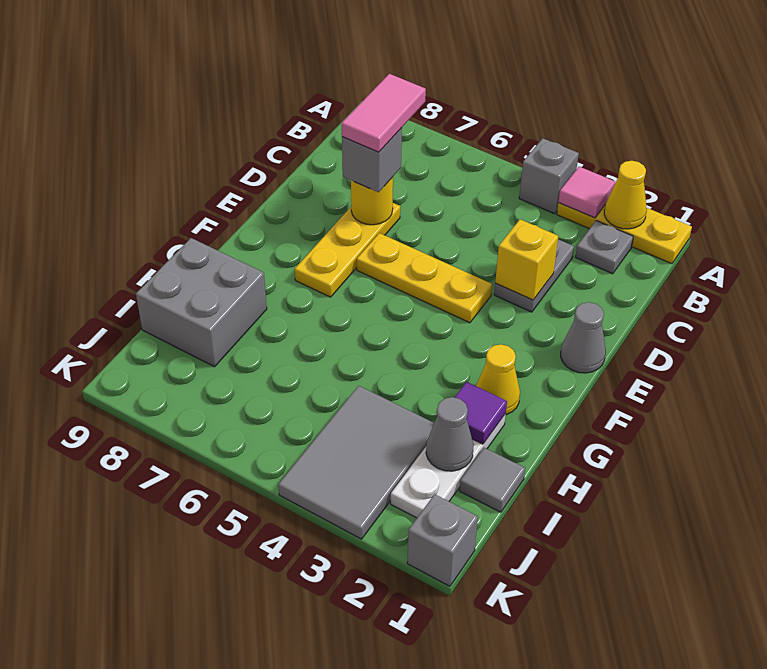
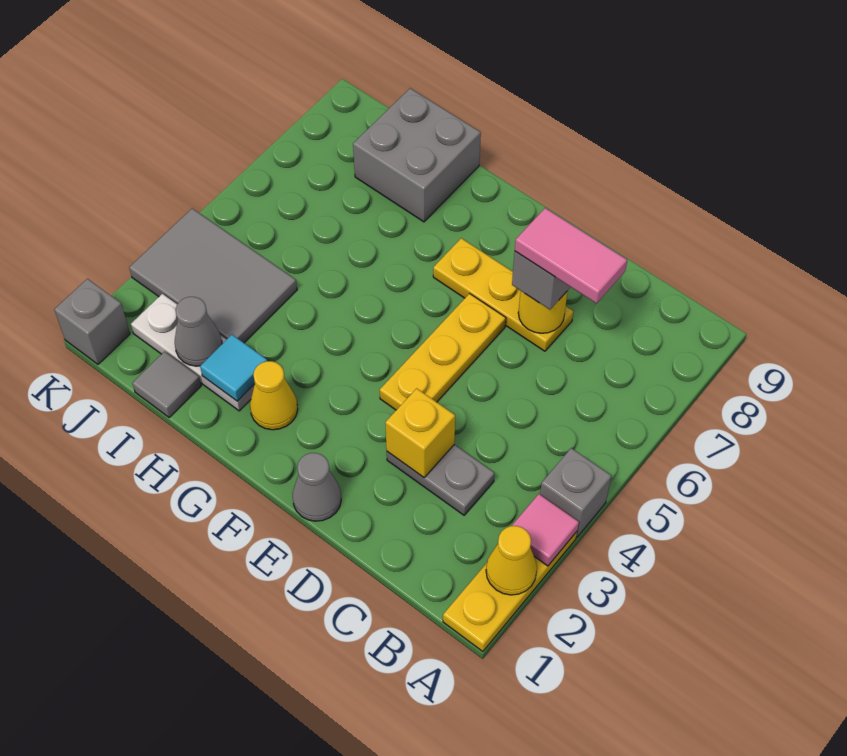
grey plate B2 level 1 -> none
purple tile H2 level 2 -> cyan tile H2 level 2

